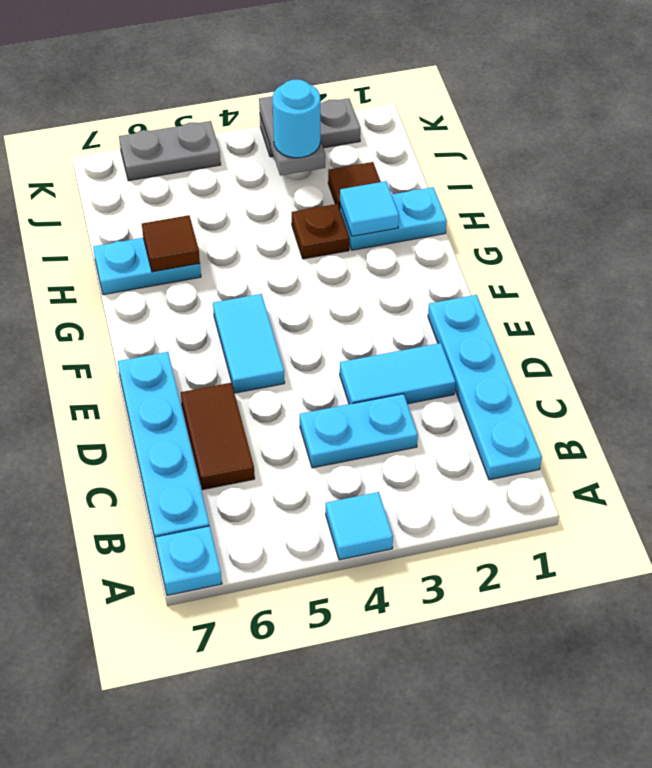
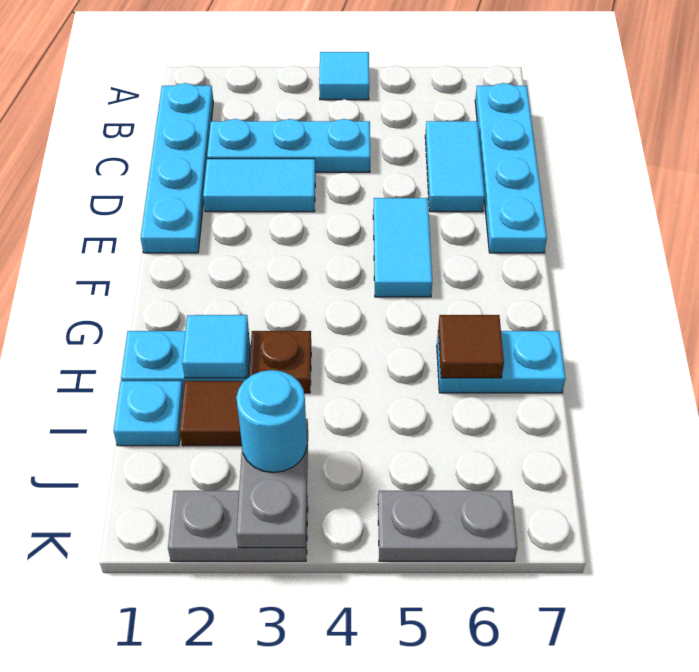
cyan plate A7 level 1 -> cyan plate I1 level 1
cyan plate C3:C4 level 1 -> cyan plate C2:C4 level 1
brown tile C6:D6 level 1 -> cyan tile C6:D6 level 1

